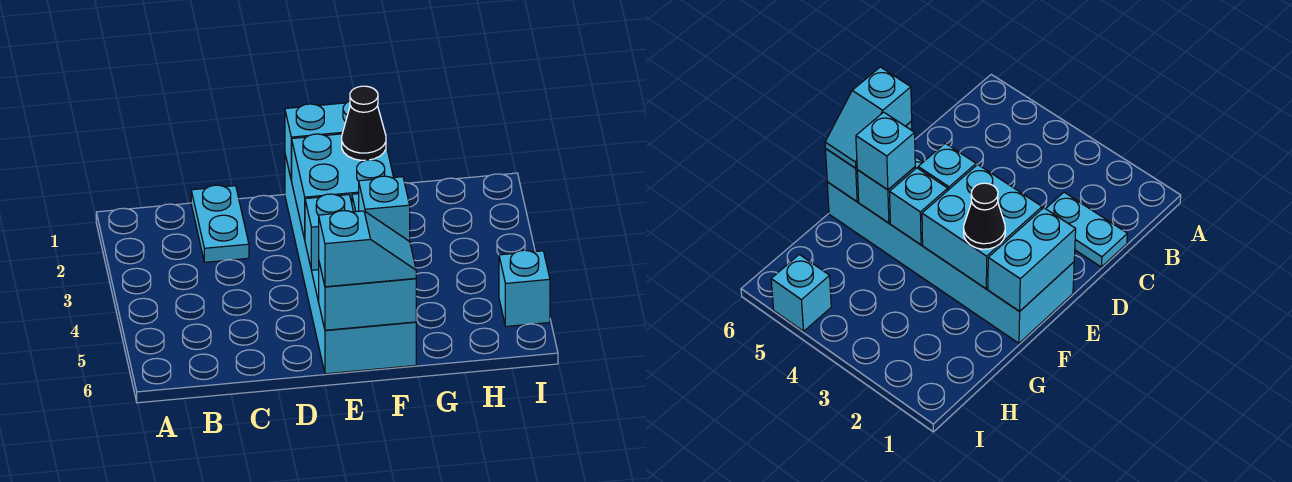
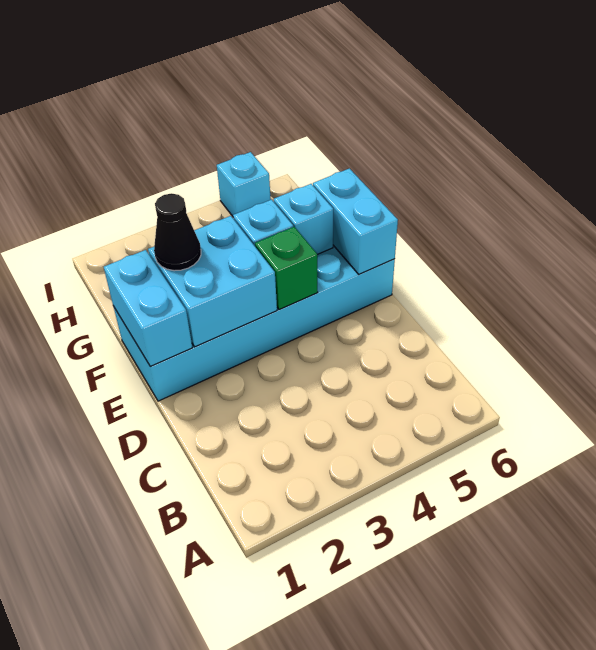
cyan plate C1:C2 level 1 -> none
cyan brick E4 level 2 -> green brick E4 level 2
cyan slope E6:F6 level 3 top E -> none
cyan brick F5 level 3 -> none

